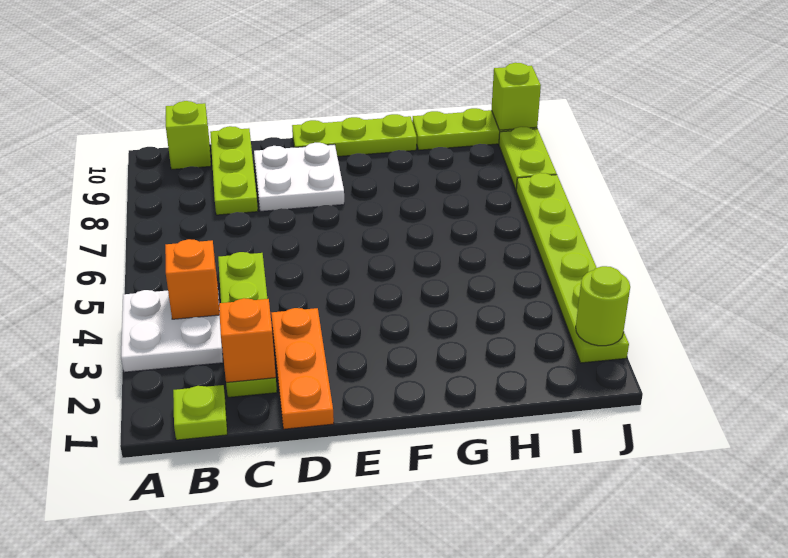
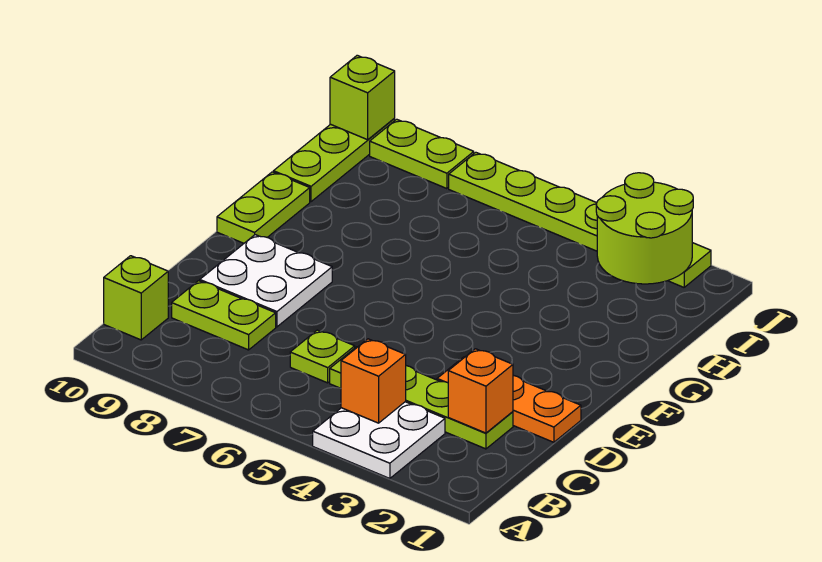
lime plate B1 level 1 -> lime plate C6 level 1
lime plate C8:C10 level 1 -> lime plate C8:C9 level 1
lime plate E10:G10 level 1 -> lime plate F10:G10 level 1
lime round brick J2 level 2 -> lime round brick I2:J3 level 2

